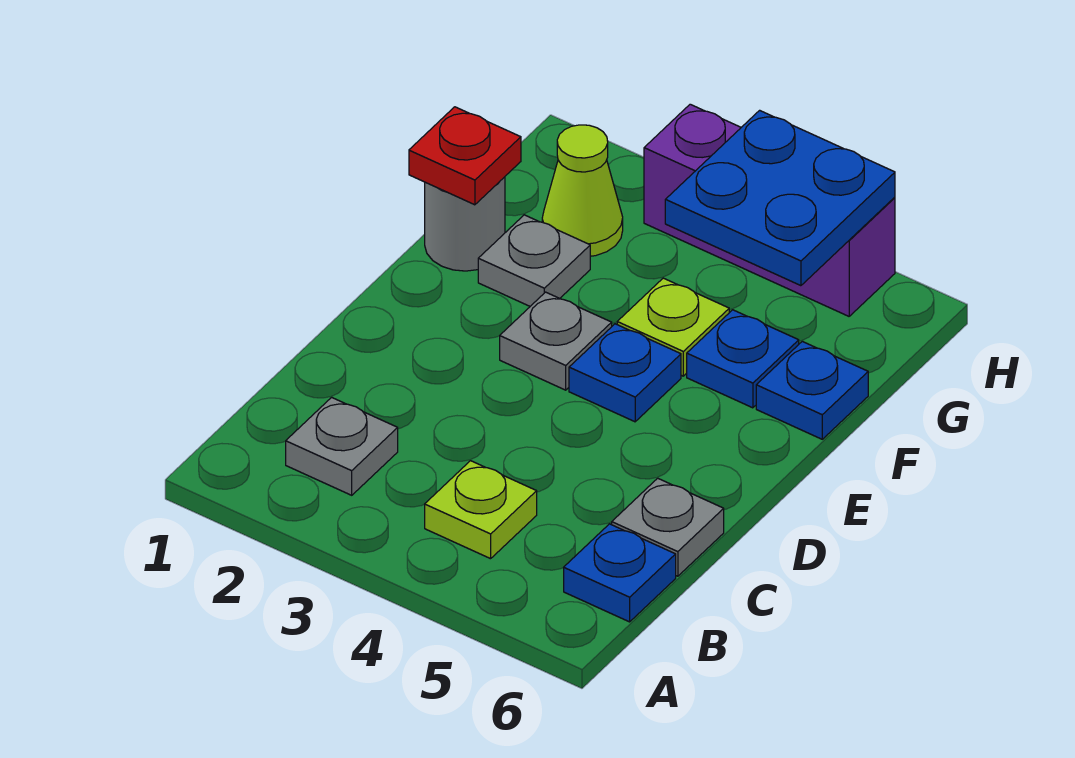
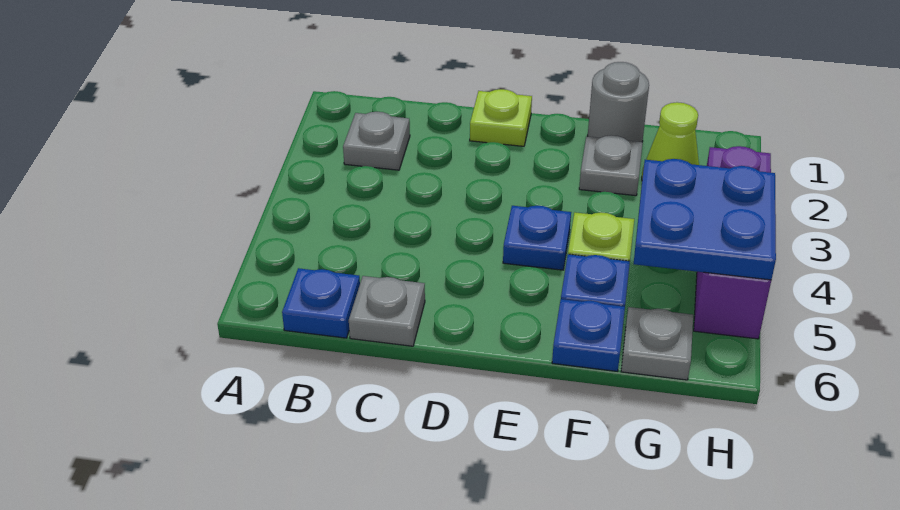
lime plate B4 level 1 -> lime plate D1 level 1
grey plate E3 level 1 -> grey plate G6 level 1
red plate F1 level 2 -> none

